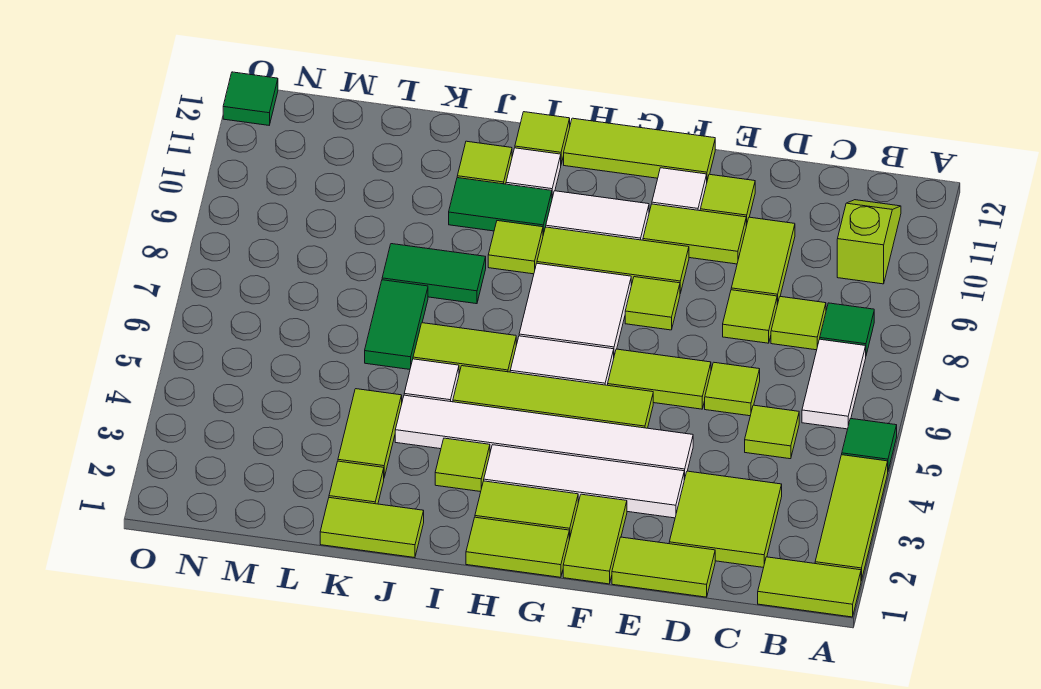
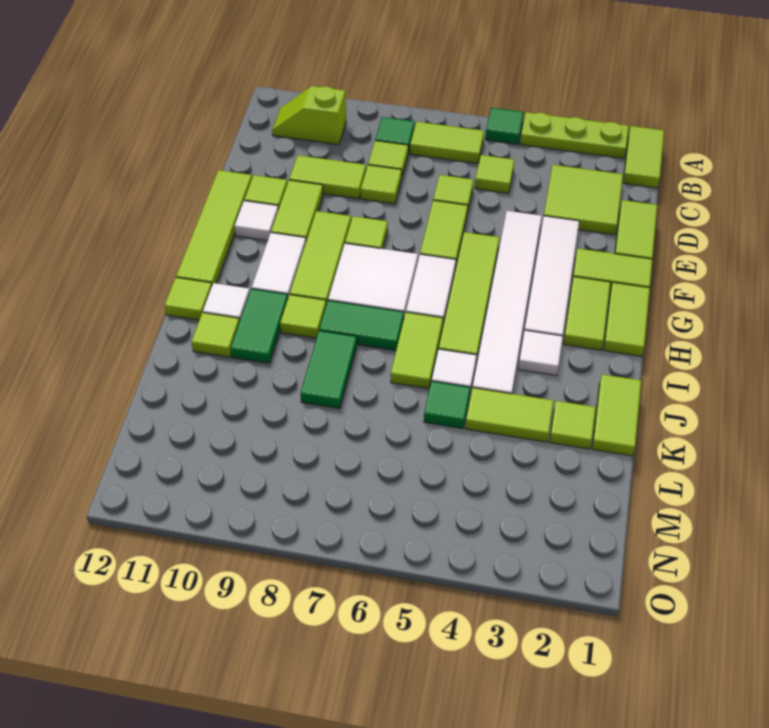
lime tile A2:A4 level 1 -> lime plate A2:A4 level 1
white tile B6:B7 level 1 -> lime tile B6:B7 level 1
lime tile F12:H12 level 1 -> lime tile E12:H12 level 1
lime tile I3 level 1 -> white tile I3 level 1
green tile K6:K7 level 1 -> green tile I7:I8 level 1
green tile O12 level 1 -> green tile K5 level 1

